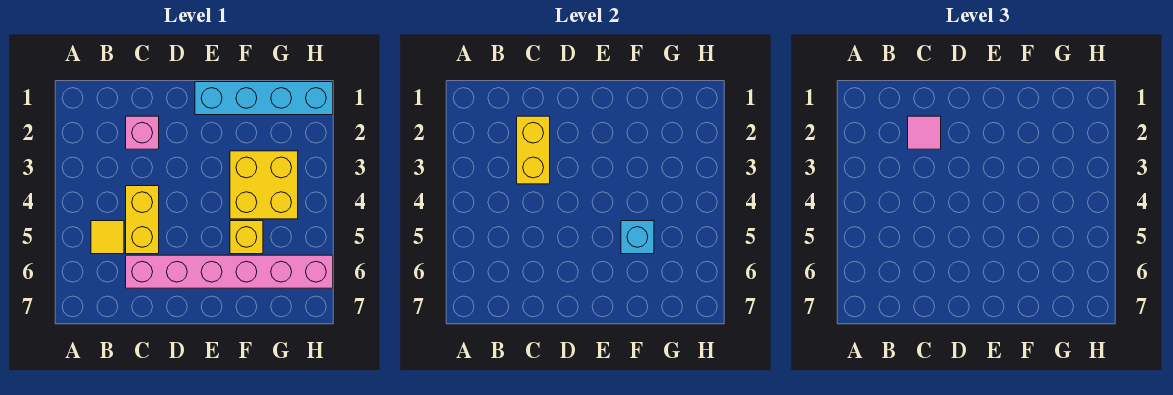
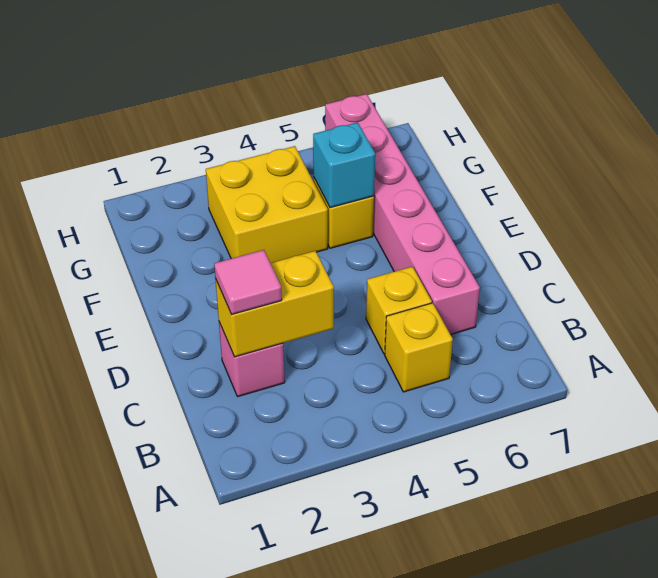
yellow tile B5 level 1 -> yellow brick B5 level 1
yellow brick C4:C5 level 1 -> yellow brick C5 level 1
cyan brick E1:H1 level 1 -> none

